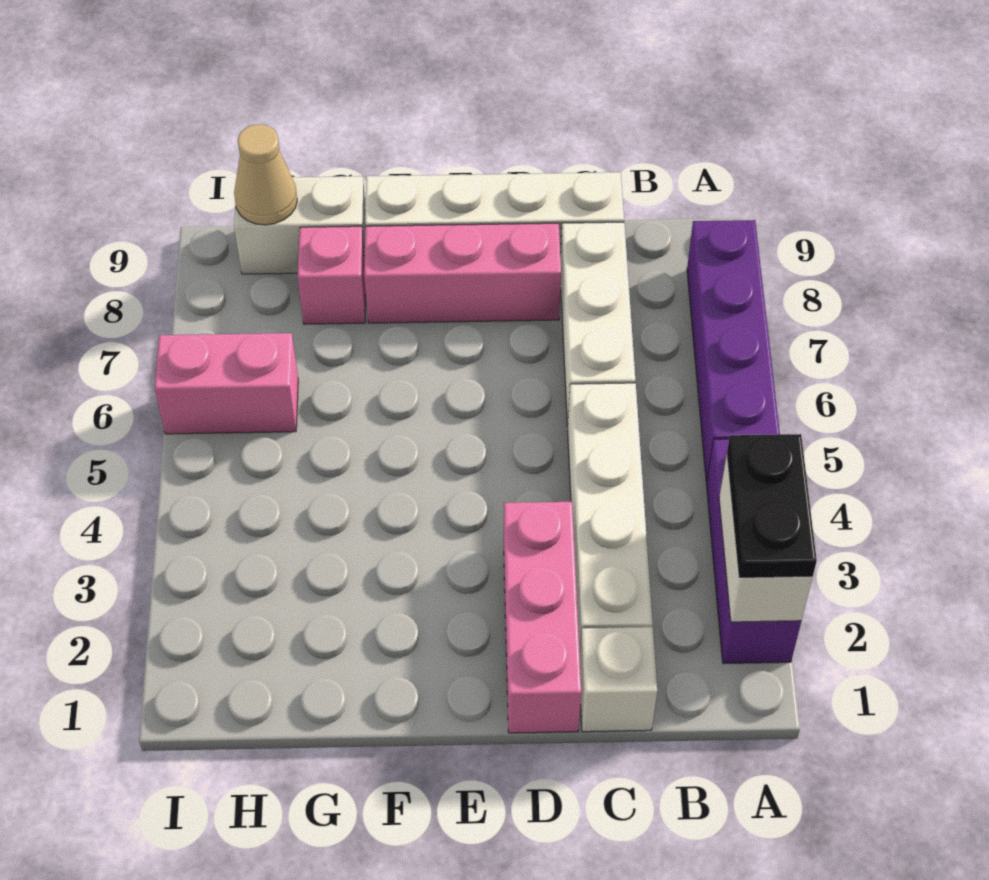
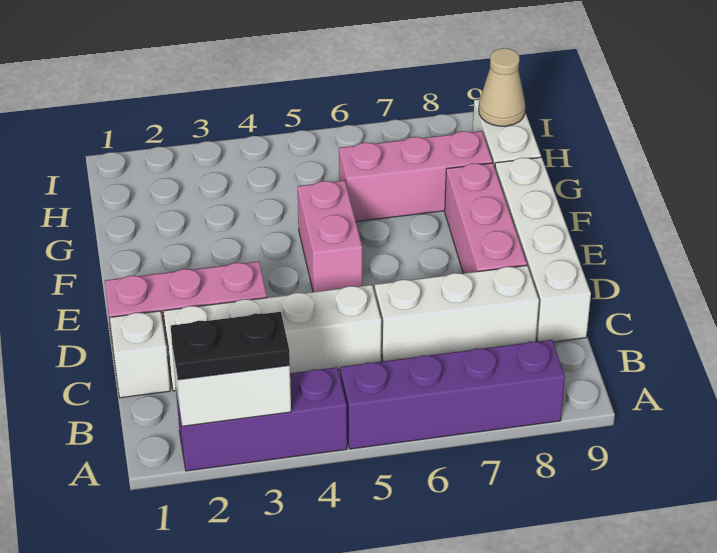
pink brick G8 level 1 -> pink brick G6:G8 level 1
pink brick H6:I6 level 1 -> pink brick E5:F5 level 1

